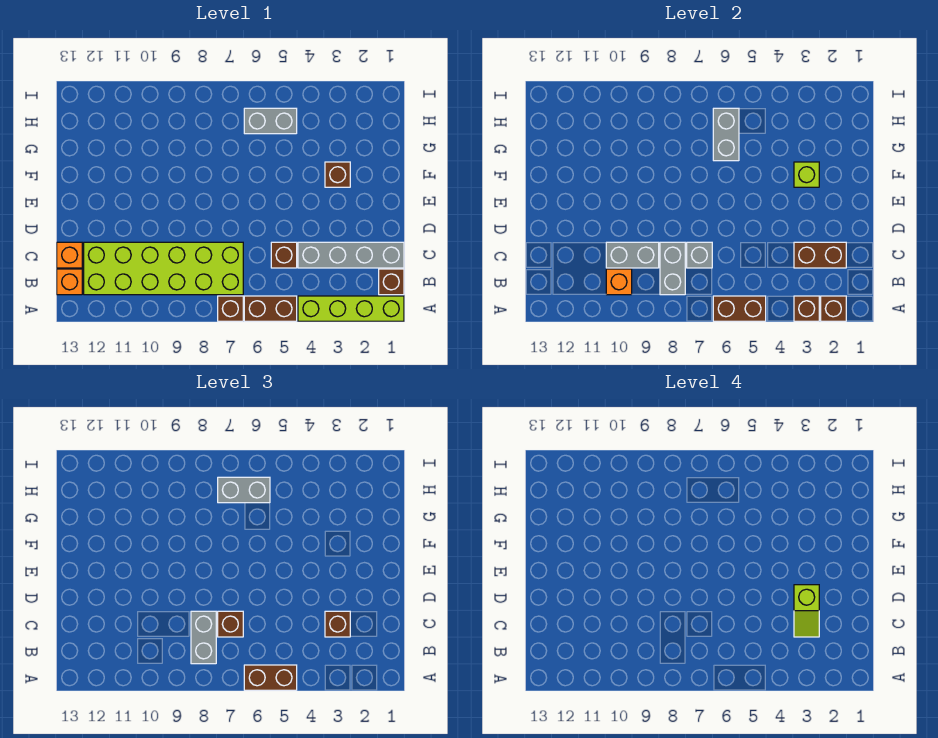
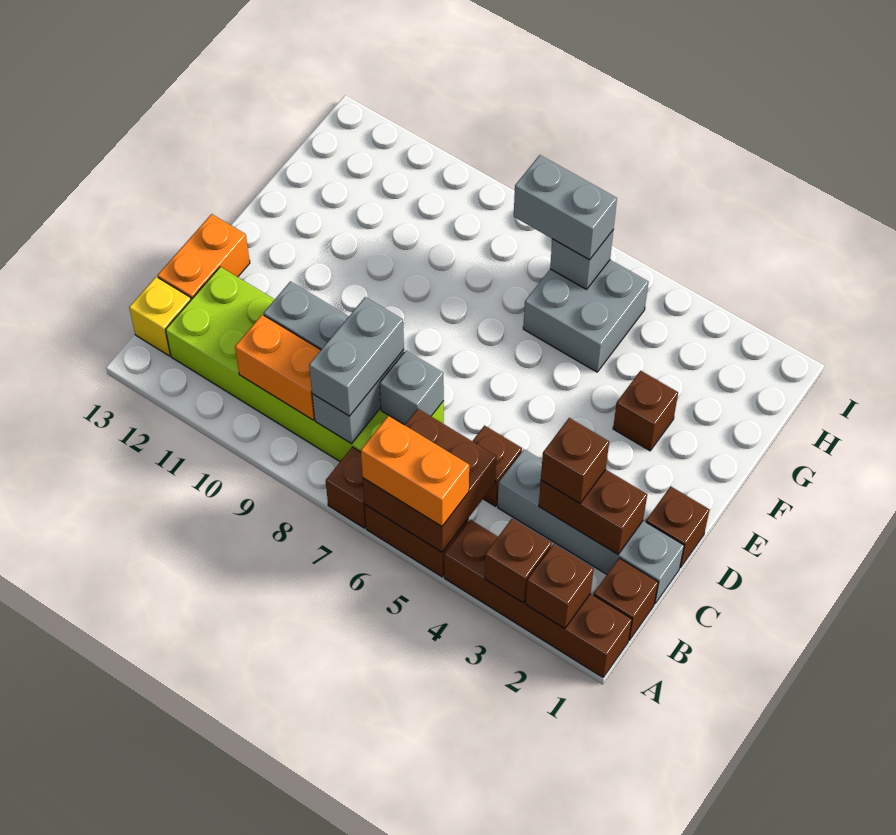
lime brick A1:A4 level 1 -> brown brick A1:A4 level 1
brown brick A5:A6 level 2 -> brown brick A5:B6 level 2
brown brick A5:A6 level 3 -> orange brick A5:A6 level 3
orange brick B10 level 2 -> orange brick B9:B10 level 2
orange brick B13 level 1 -> yellow brick B13 level 1
lime slope C3:D3 level 4 top D -> none
brown brick C7 level 3 -> brown brick D1 level 1
orange brick C13 level 1 -> orange brick C13:D13 level 1
lime brick F3 level 2 -> none
grey brick G6:H6 level 2 -> grey brick H6 level 2
grey brick H5:H6 level 1 -> grey brick G5:H6 level 1

